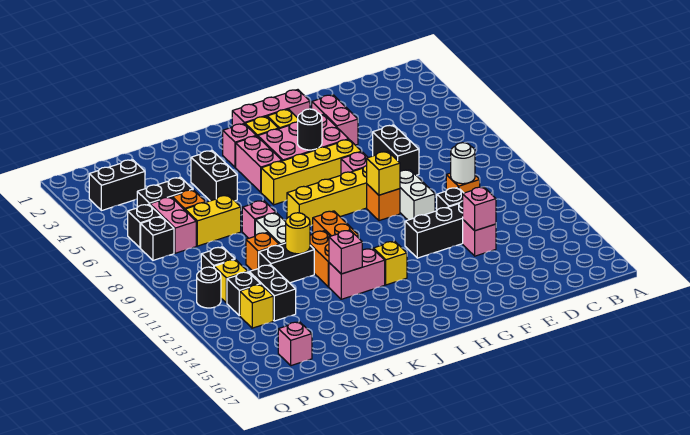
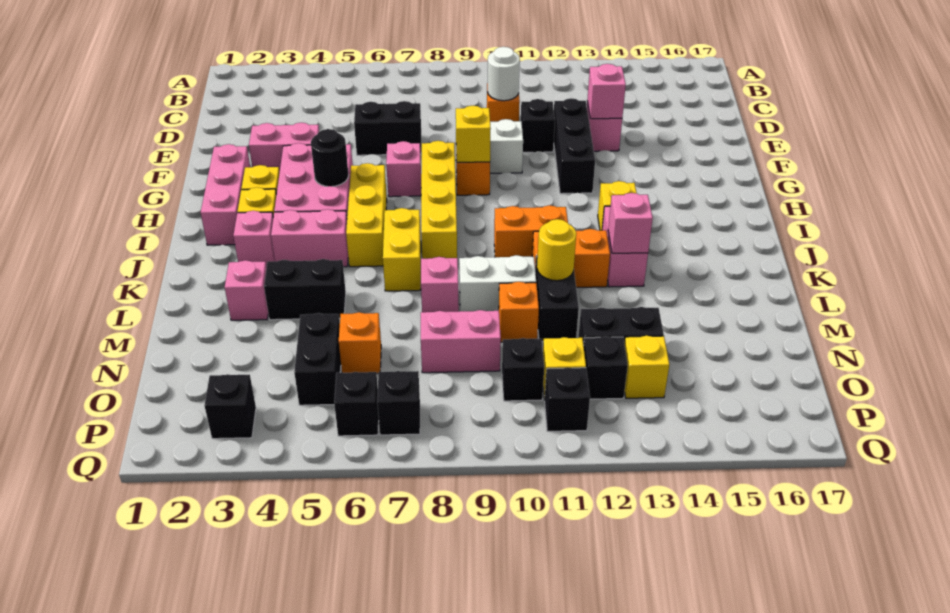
yellow brick G6:J6 level 1 -> yellow brick H6:J6 level 1
yellow brick M7:N7 level 1 -> yellow brick J7:K7 level 1
black brick O3:P3 level 1 -> black brick P3 level 1
pink brick O6:O7 level 1 -> pink brick N8:N9 level 1
pink brick O16 level 1 -> pink brick L3 level 1
black round brick P11 level 1 -> black brick P11 level 1

